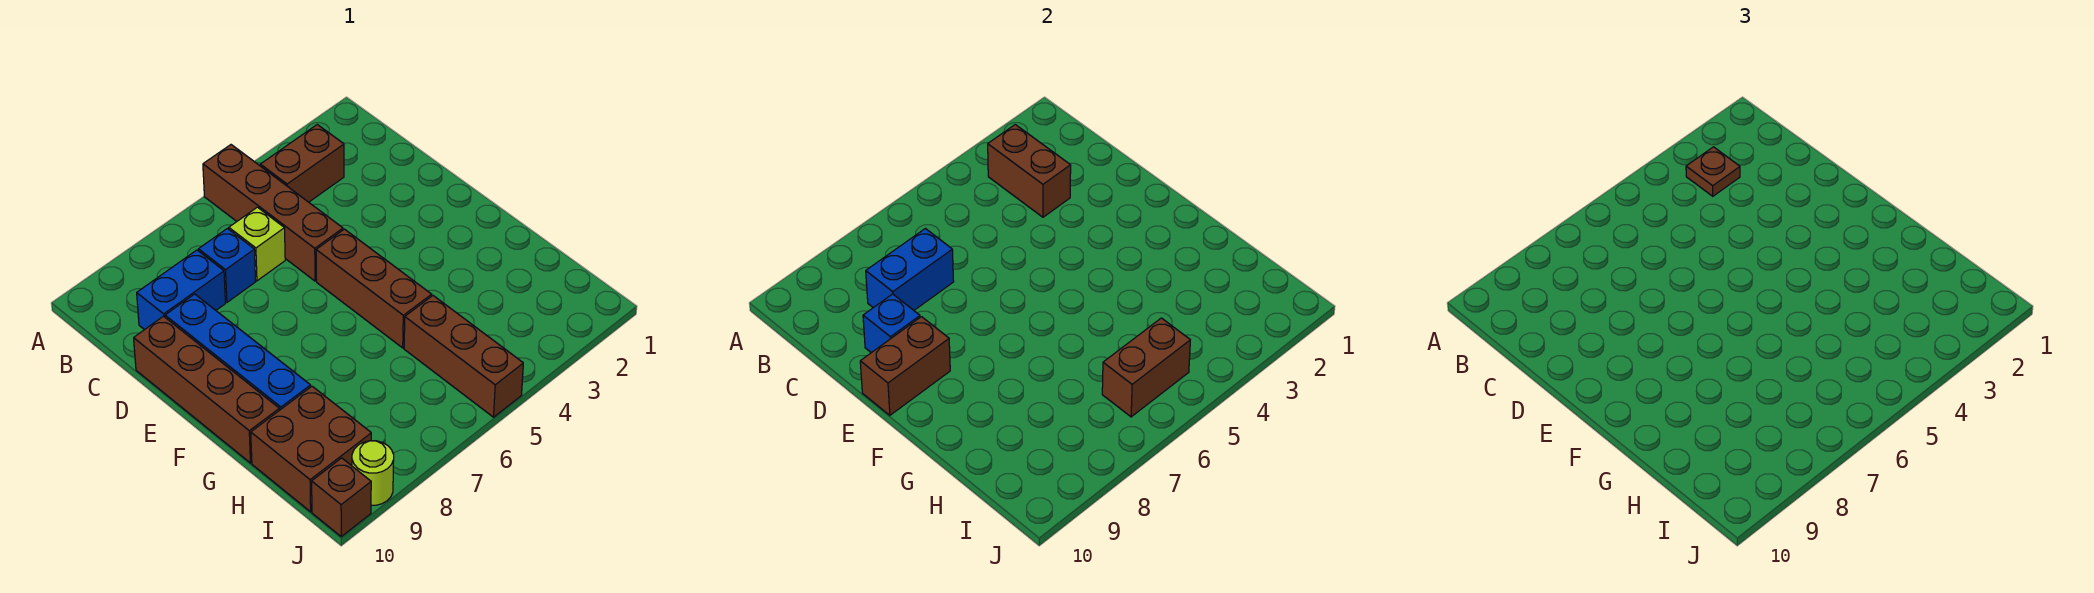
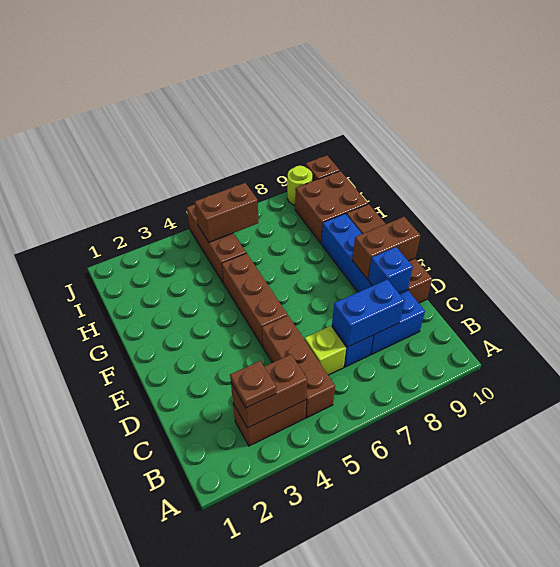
brown brick A5:D5 level 1 -> brown brick B5:D5 level 1
brown brick B3:C3 level 2 -> brown brick B3:B4 level 2

